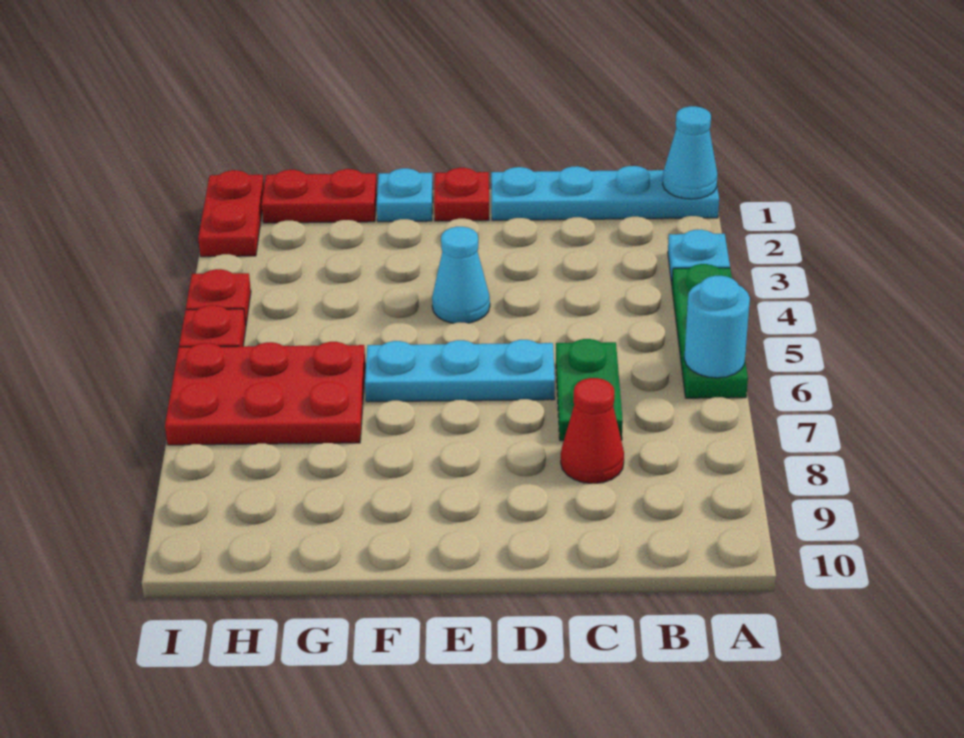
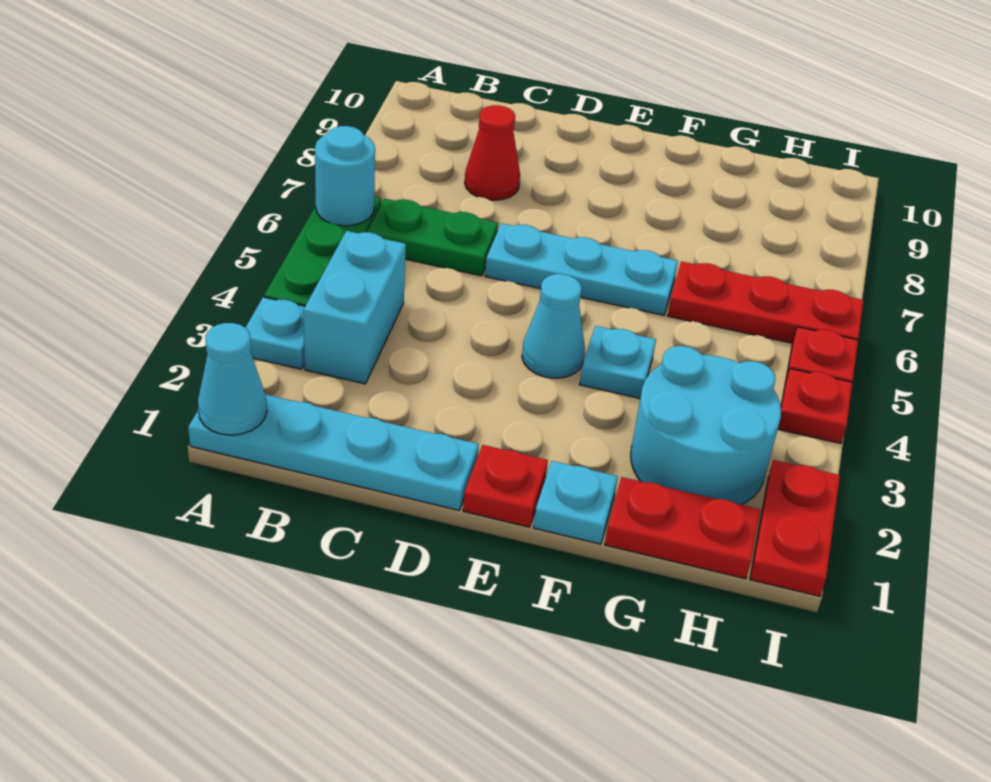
none -> cyan brick B3:B4 level 1
green plate C6:C7 level 1 -> green plate B6:C6 level 1
none -> cyan plate F4 level 1
none -> cyan round brick G2:H3 level 1
red plate G6:I7 level 1 -> red plate G6:I6 level 1

